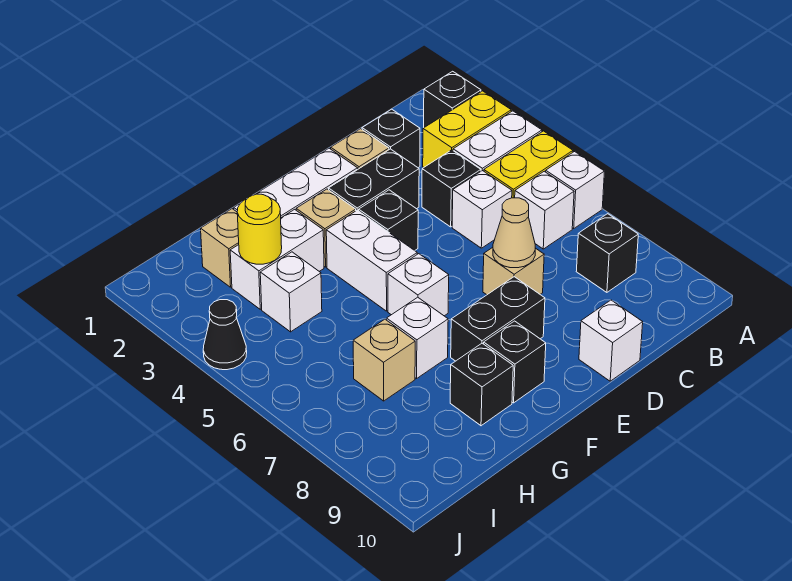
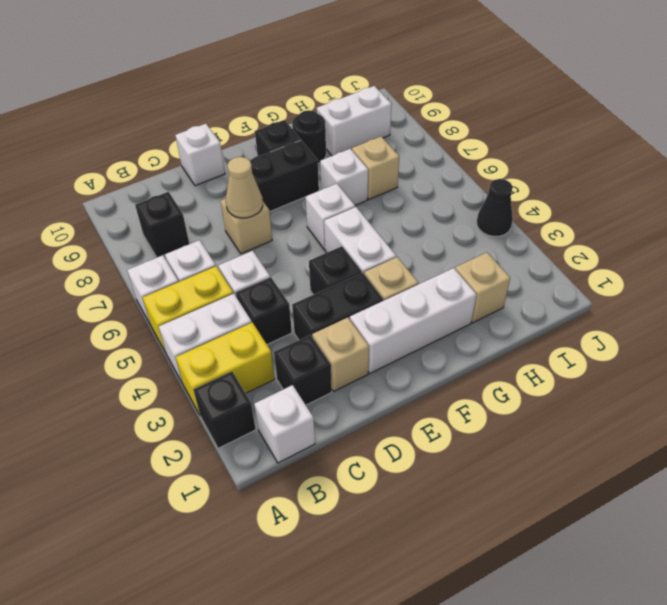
white brick G3:H3 level 1 -> white brick H9:I9 level 1
black brick G9 level 1 -> black round brick G9 level 1
yellow round brick H3 level 2 -> none
white brick H4 level 1 -> white brick B1 level 1

